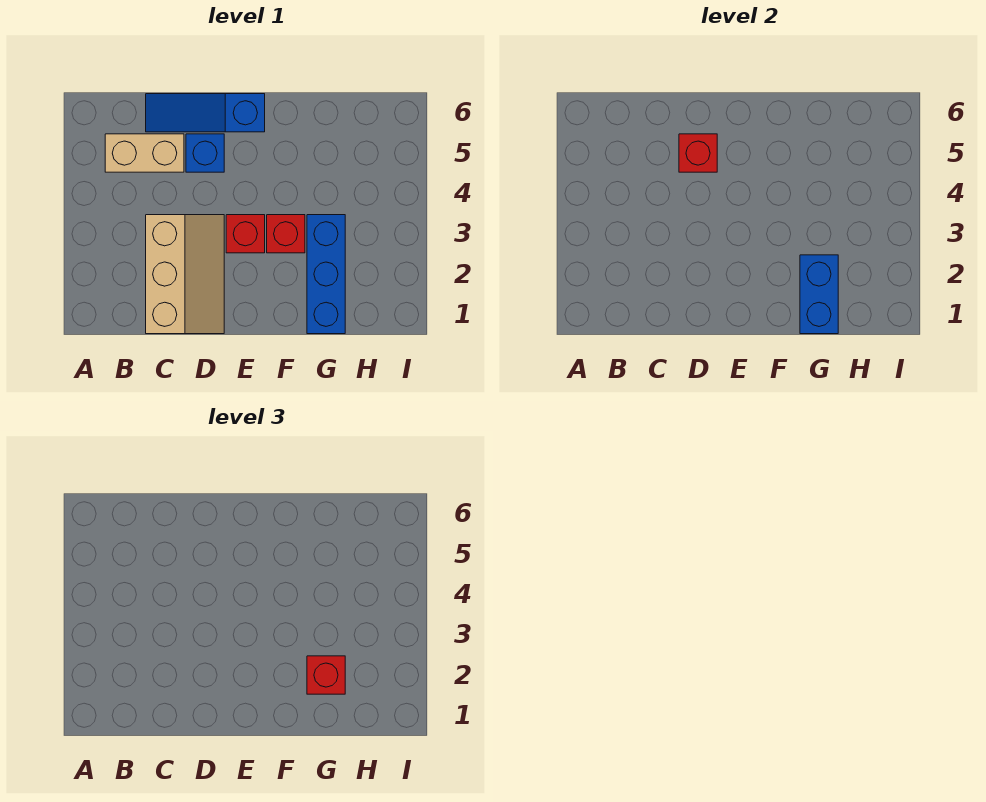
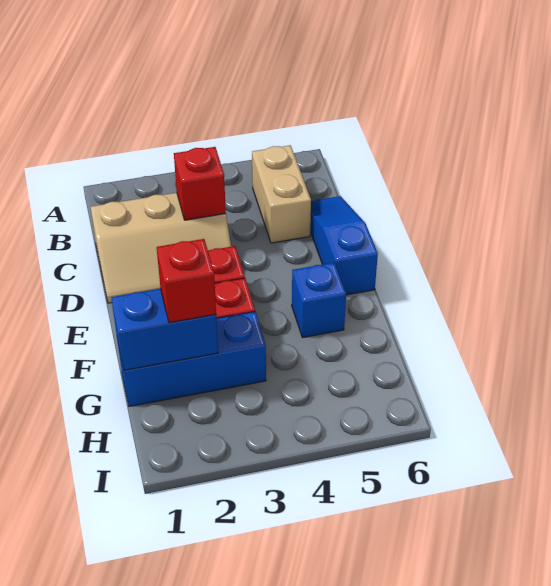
blue brick D5 level 1 -> blue brick F5 level 1
red brick D5 level 2 -> red brick C3 level 2

